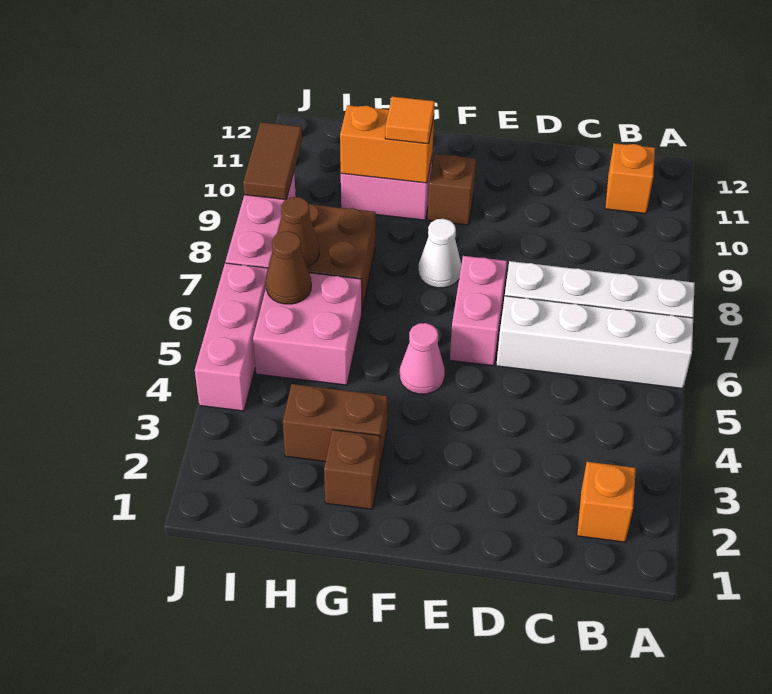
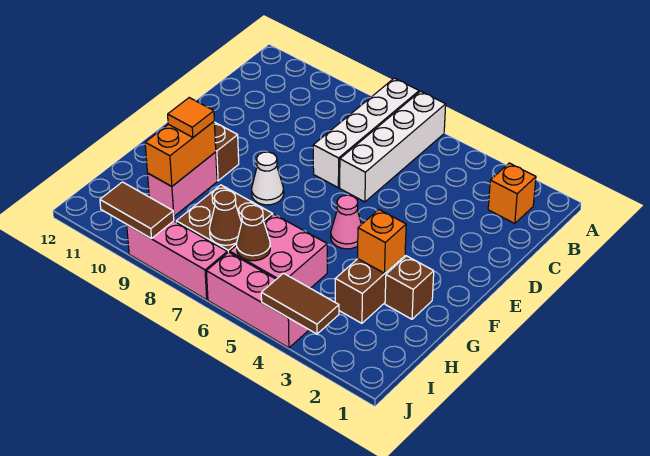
orange brick B11 level 1 -> orange brick G3 level 2
pink brick E6:E7 level 1 -> none
none -> brown tile J3:J4 level 2

